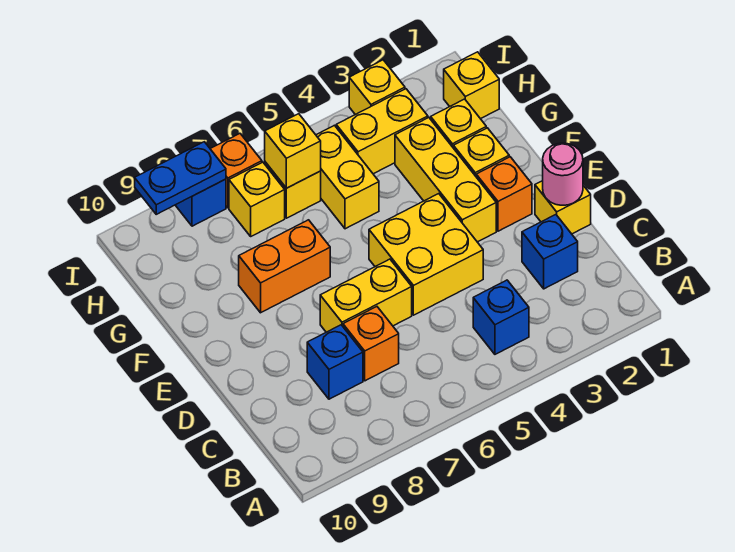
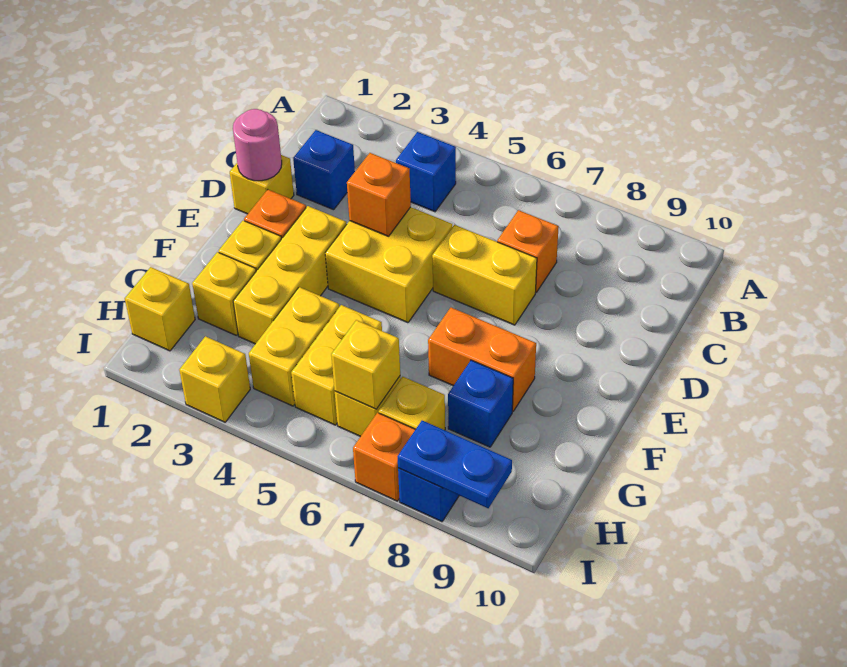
blue brick C8 level 1 -> blue brick G8 level 1
none -> orange brick D4 level 2
yellow brick H3:H4 level 1 -> yellow brick G4:H4 level 1

